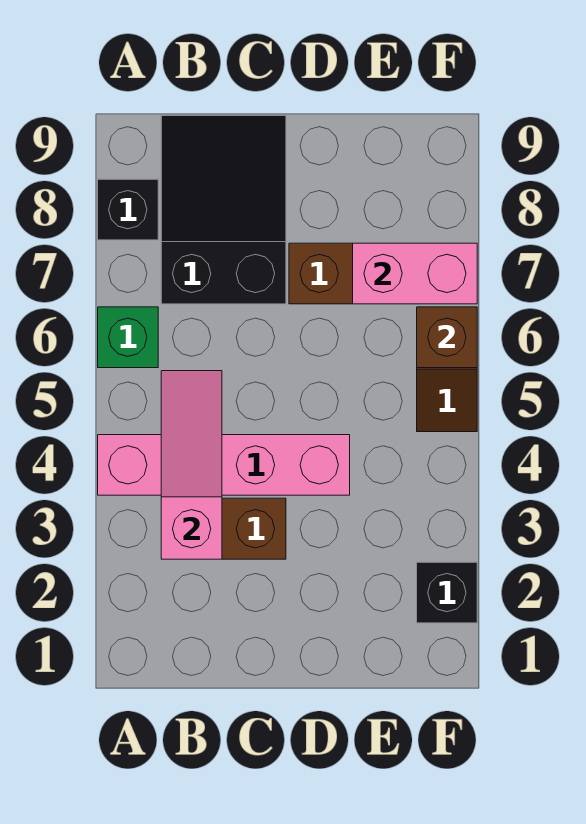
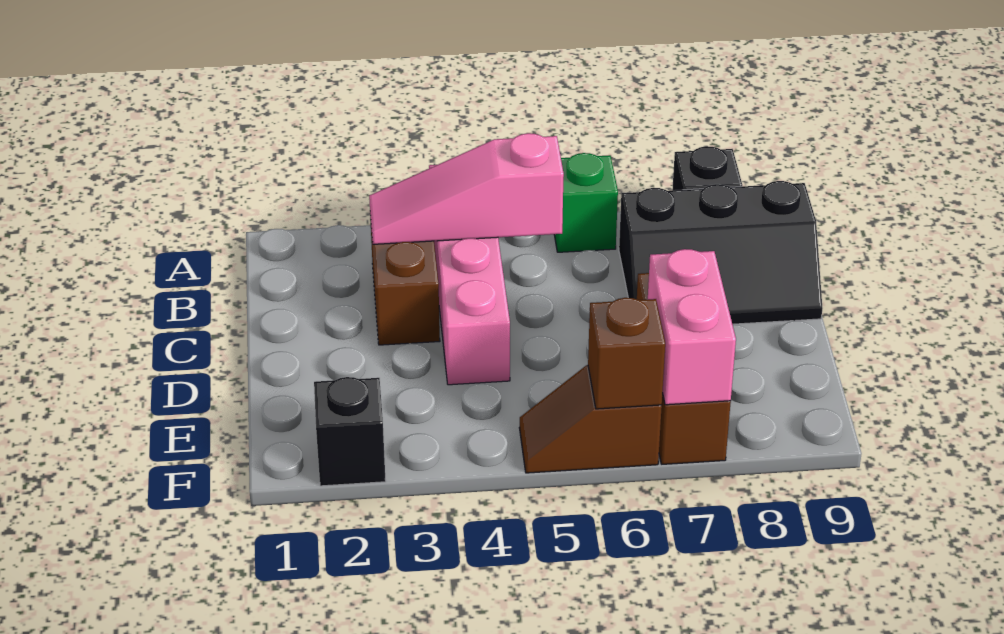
pink slope B3:B5 level 2 top 3 -> pink slope B3:B5 level 2 top 5
black slope B7:C9 level 1 top 7 -> black slope B7:C9 level 1 top B

